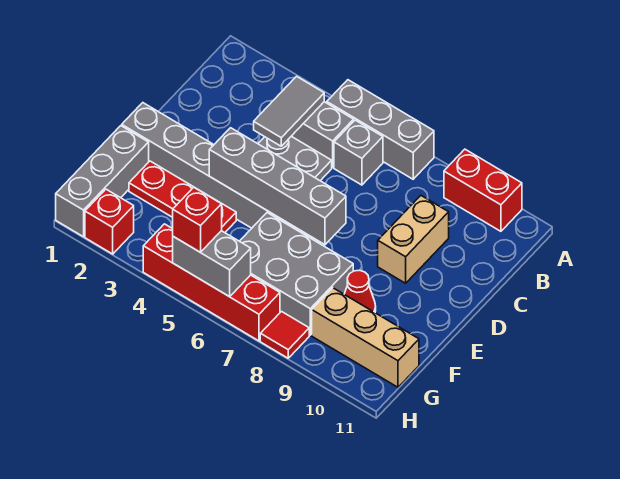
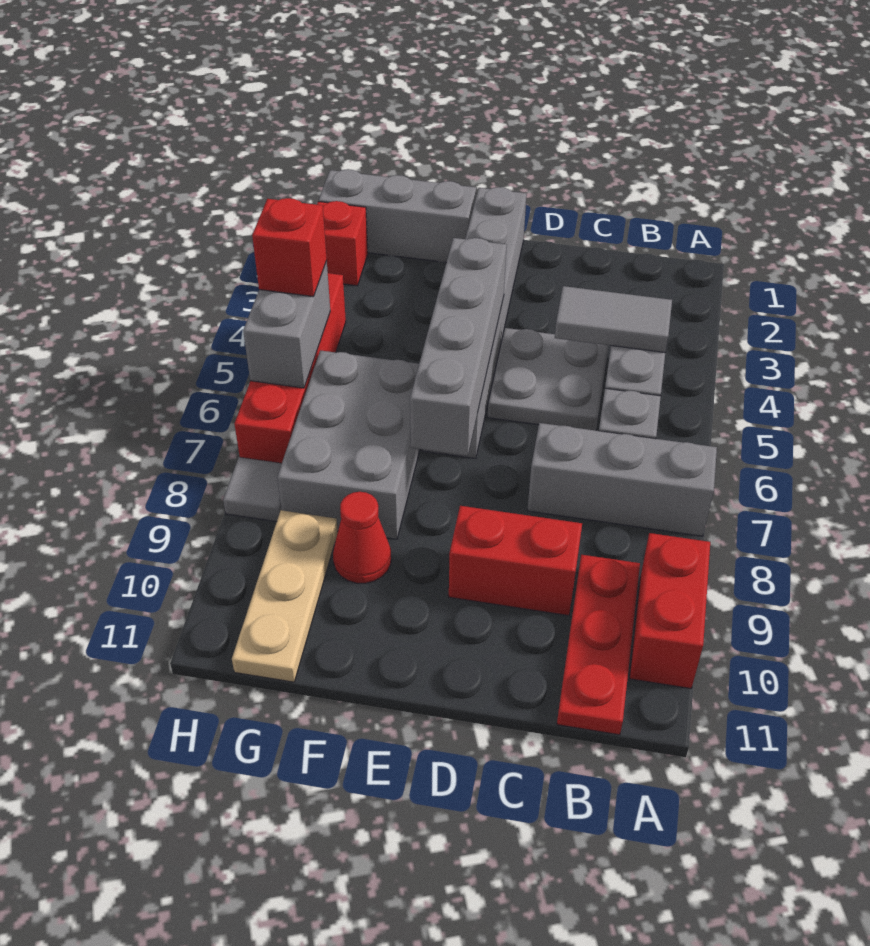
grey brick A5:A7 level 1 -> grey brick A7:C7 level 1
tan brick C9:D9 level 1 -> red brick C9:D9 level 1
red plate F2:F4 level 1 -> red plate B9:B11 level 1
tan brick G9:G11 level 1 -> tan plate G9:G11 level 1
red tile H8 level 1 -> grey tile H8 level 1

